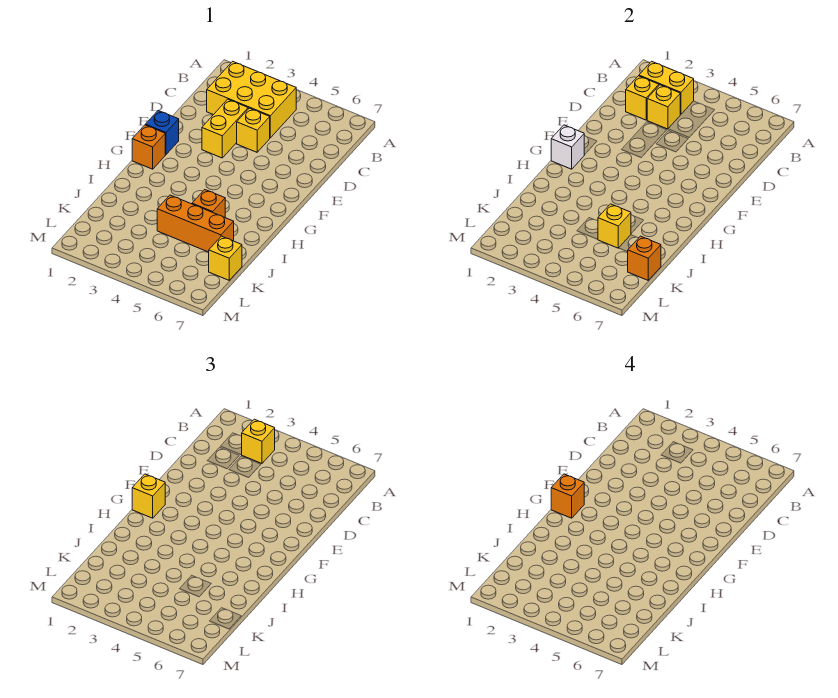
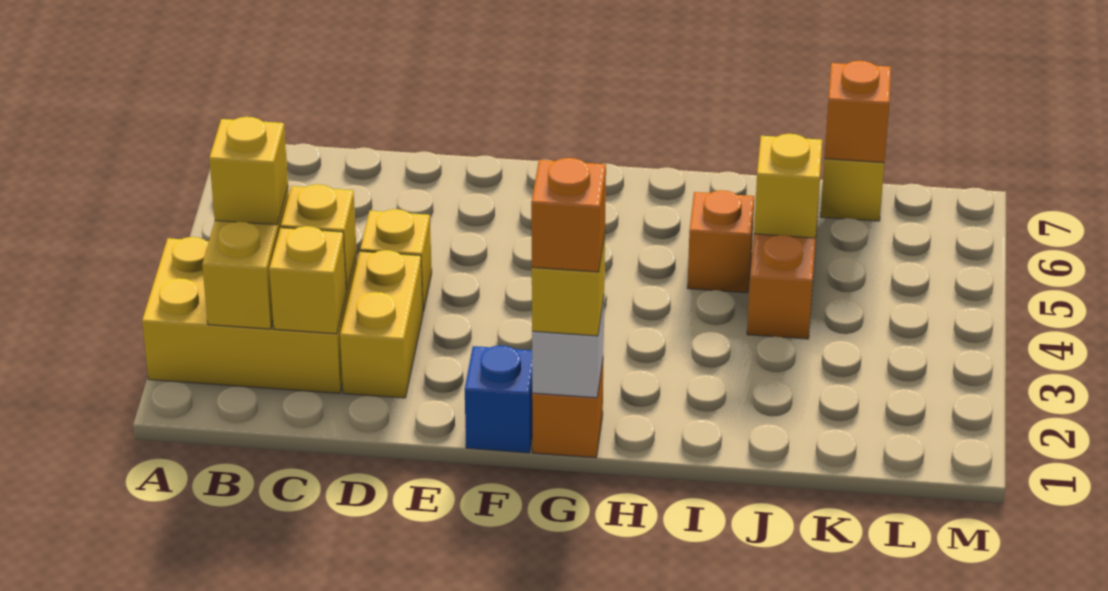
yellow brick B2:C4 level 1 -> yellow brick A2:C3 level 1
yellow brick D3:E3 level 1 -> yellow brick D2:D3 level 1

